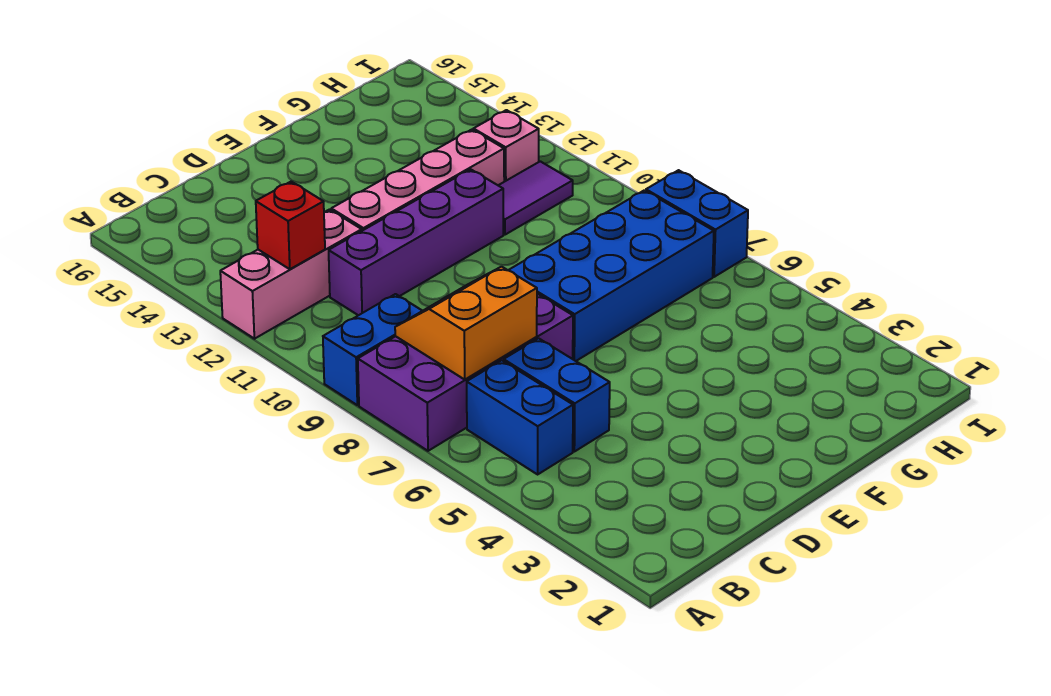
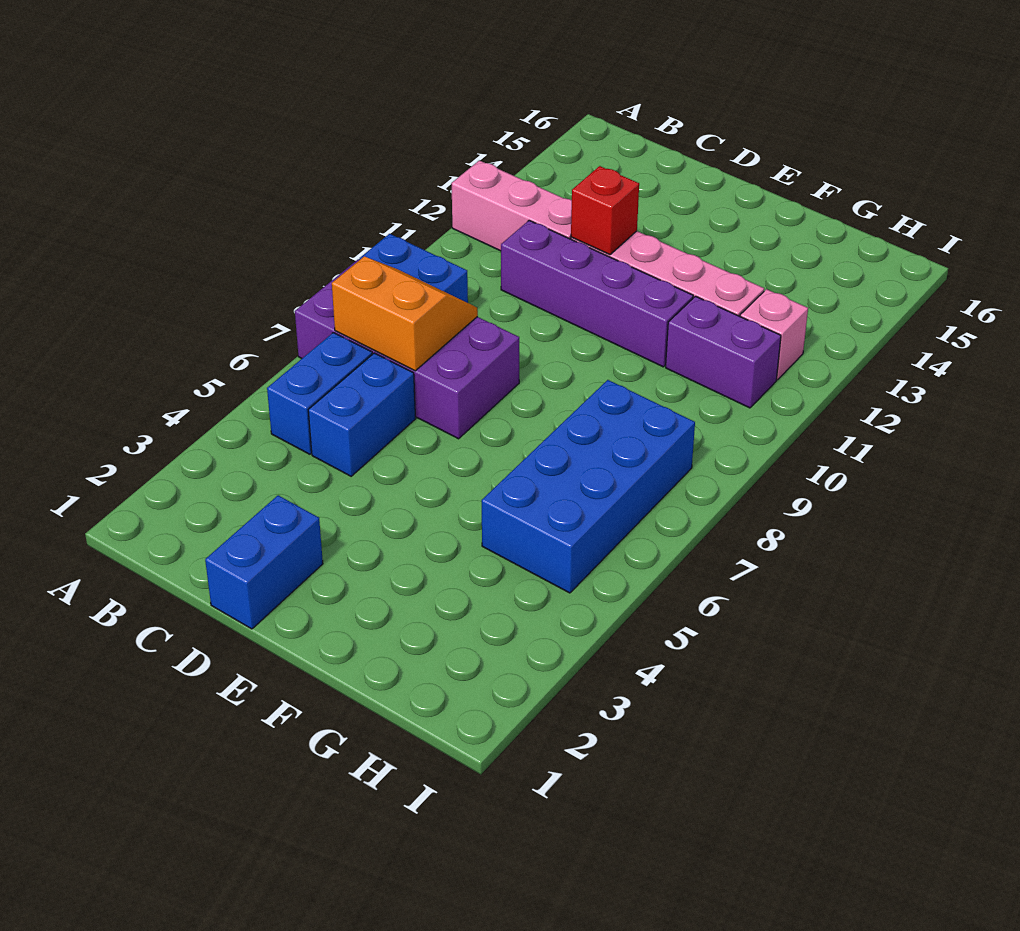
red brick B12 level 2 -> red brick D12 level 2
blue brick E7:H8 level 1 -> blue brick G5:H8 level 1
purple tile G11:H11 level 1 -> purple brick G11:H11 level 1
blue brick I7:I8 level 1 -> blue brick D1:D2 level 1

